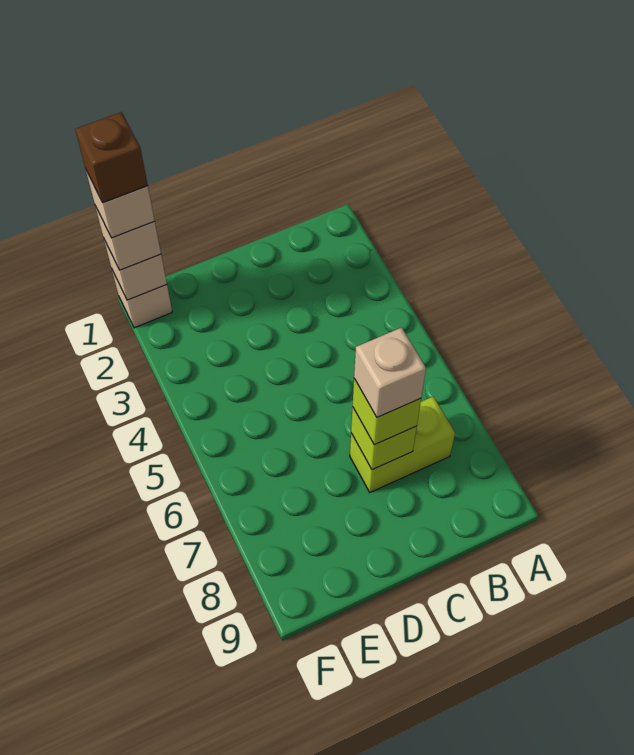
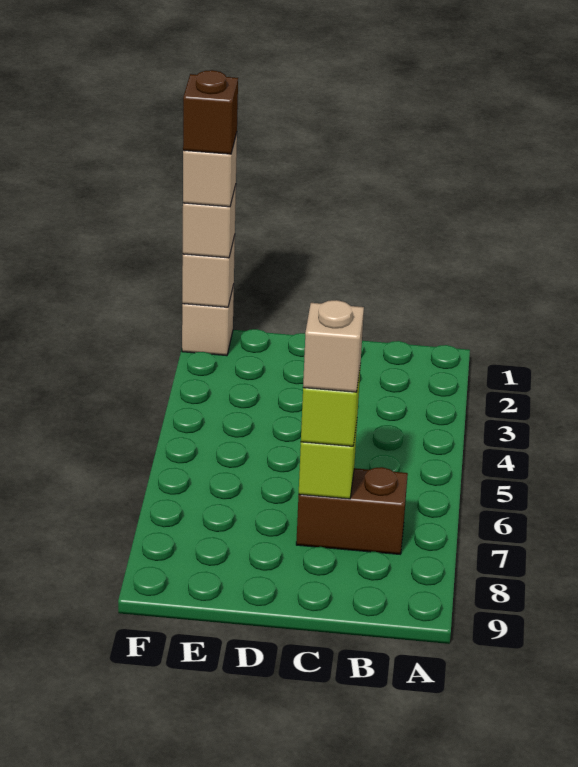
lime brick B7:C7 level 1 -> brown brick B7:C7 level 1

